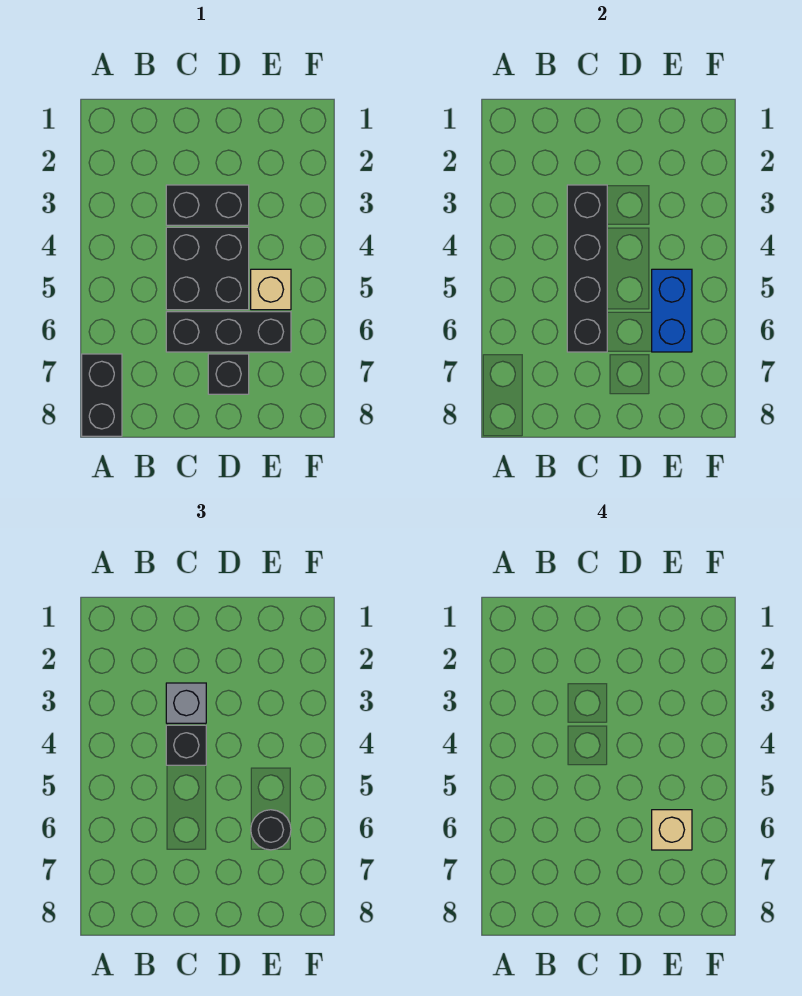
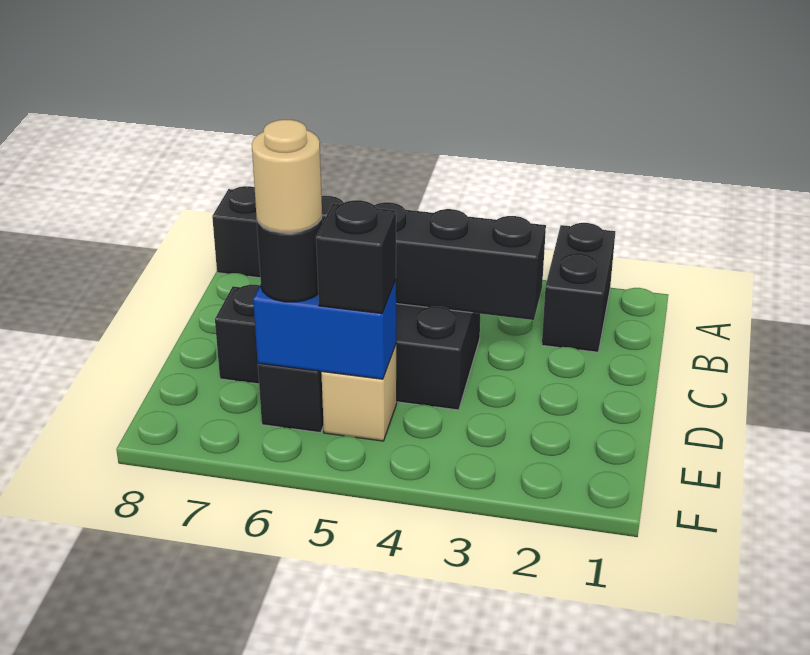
black brick C3:D3 level 1 -> black brick A2:B2 level 1
grey brick C3 level 3 -> none
black brick C4 level 3 -> black brick E5 level 3
tan brick E6 level 4 -> tan round brick E6 level 4

